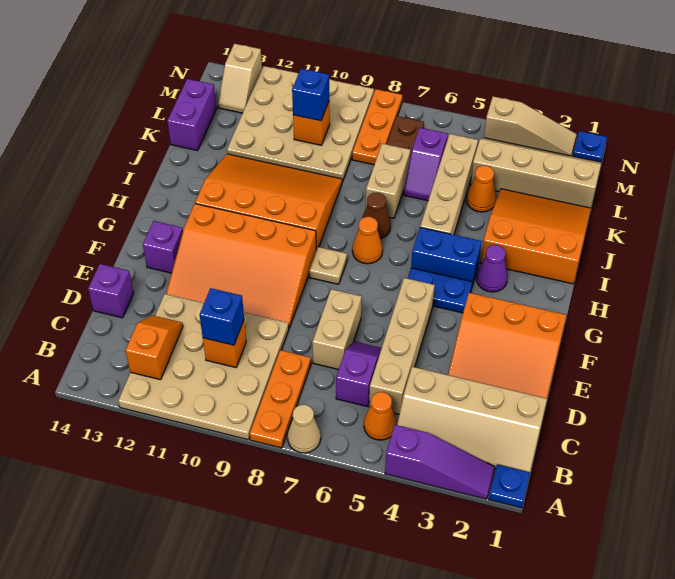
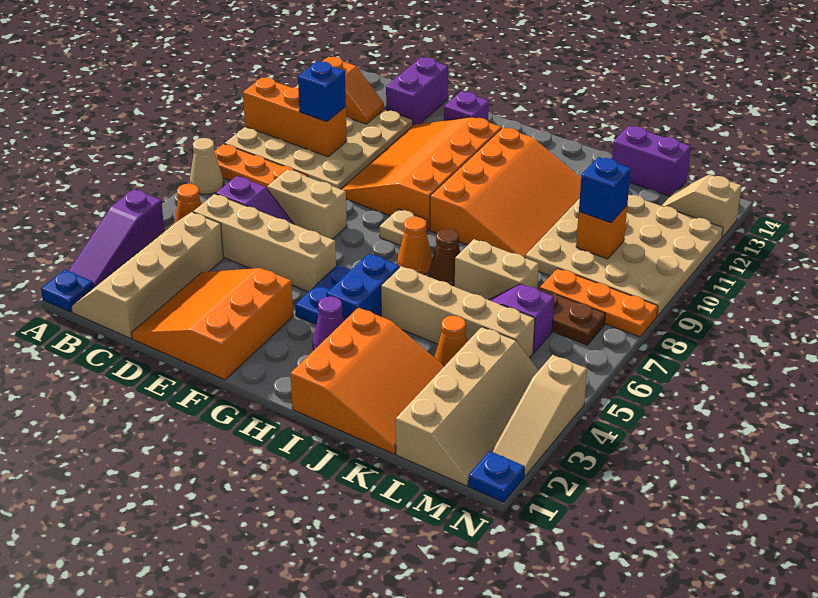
orange brick C10 level 2 -> orange brick A10:C10 level 2
purple brick D14 level 1 -> purple brick D13:D14 level 1

